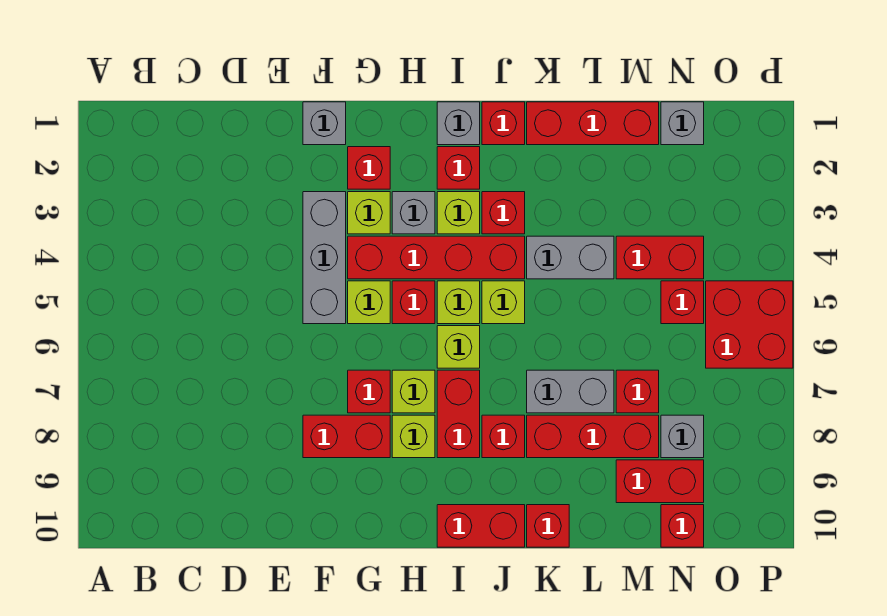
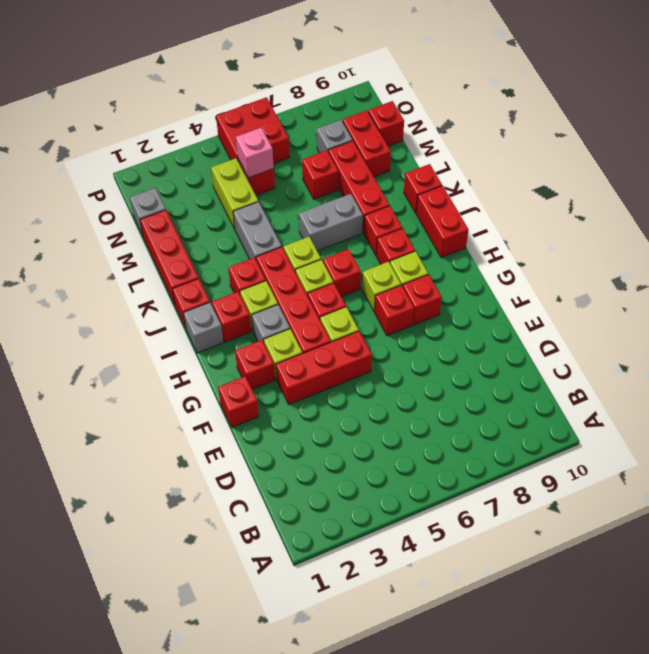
grey brick F1 level 1 -> red brick F1 level 1
grey brick F3:F5 level 1 -> red brick F3:F5 level 1
red brick F8:G8 level 1 -> red brick G8 level 1
lime brick I6 level 1 -> red brick I6 level 1
red brick I7:I8 level 1 -> red brick I8 level 1
grey brick K7:L7 level 1 -> grey brick K6:K7 level 1
red brick M4:N4 level 1 -> lime brick M4:N4 level 1
none -> pink brick N5 level 2

